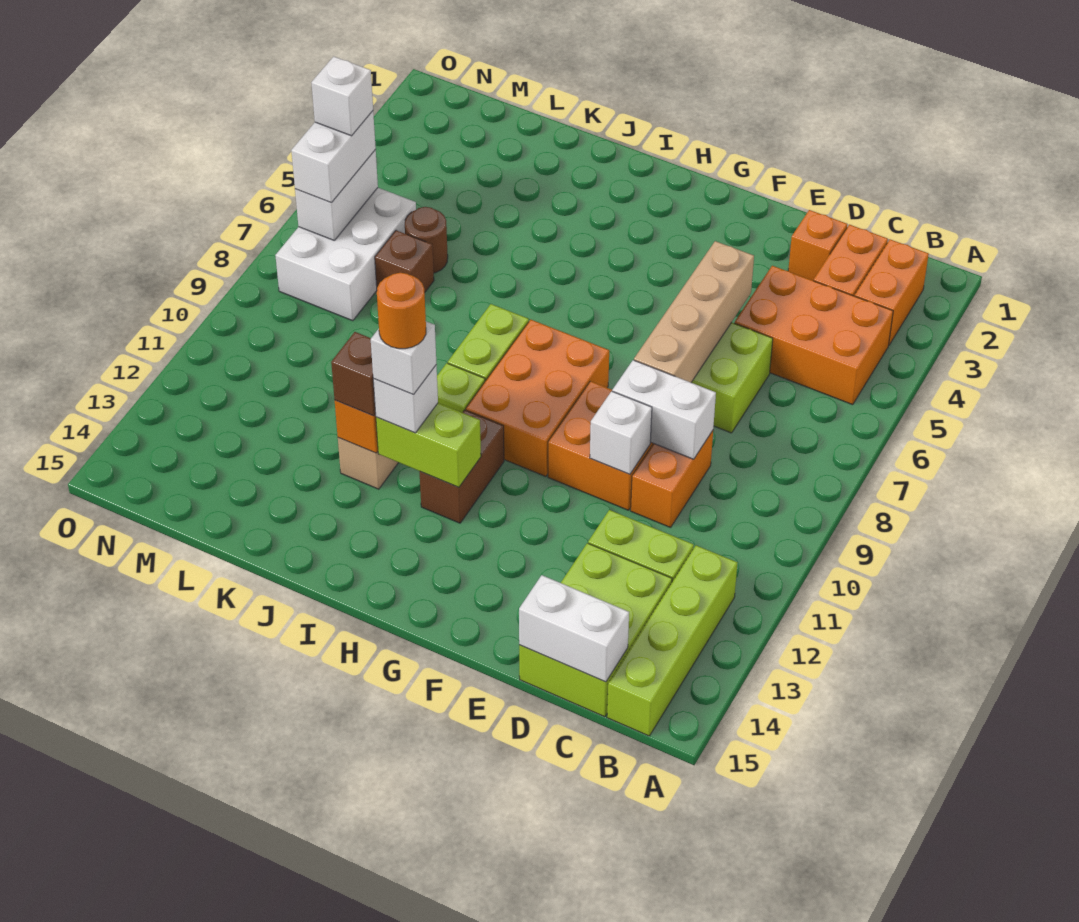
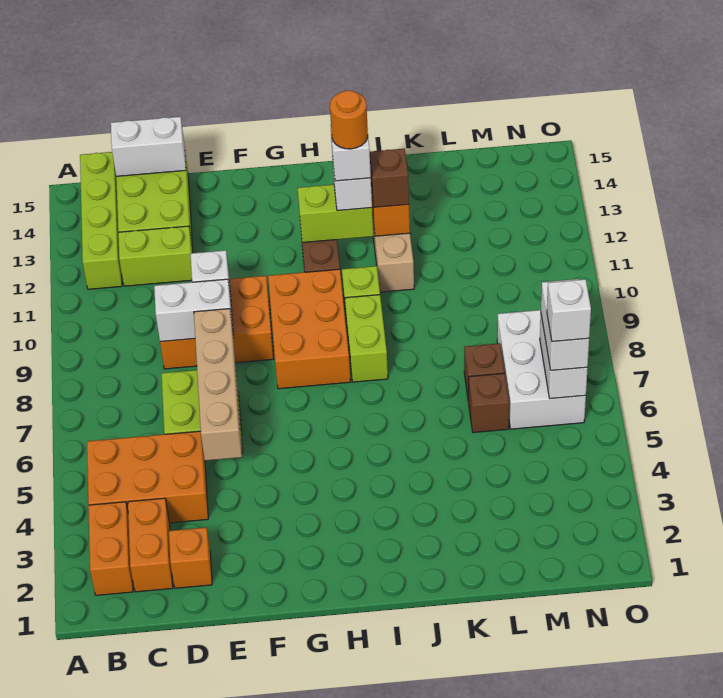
brown round brick L6 level 1 -> brown brick L6 level 1

